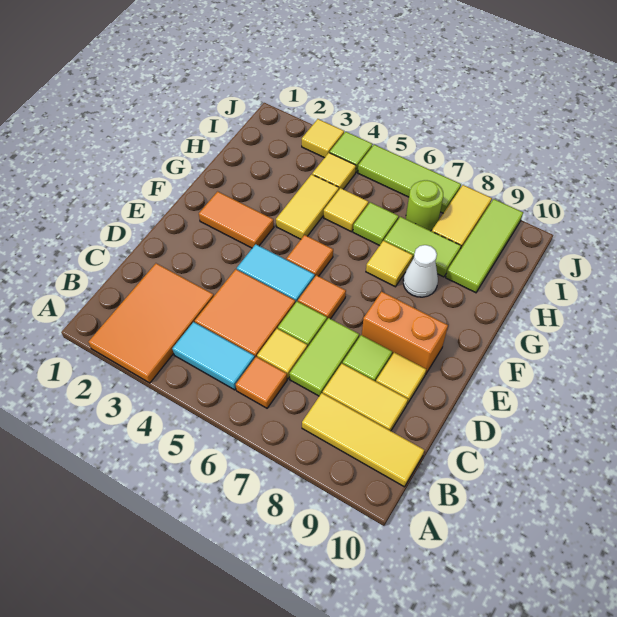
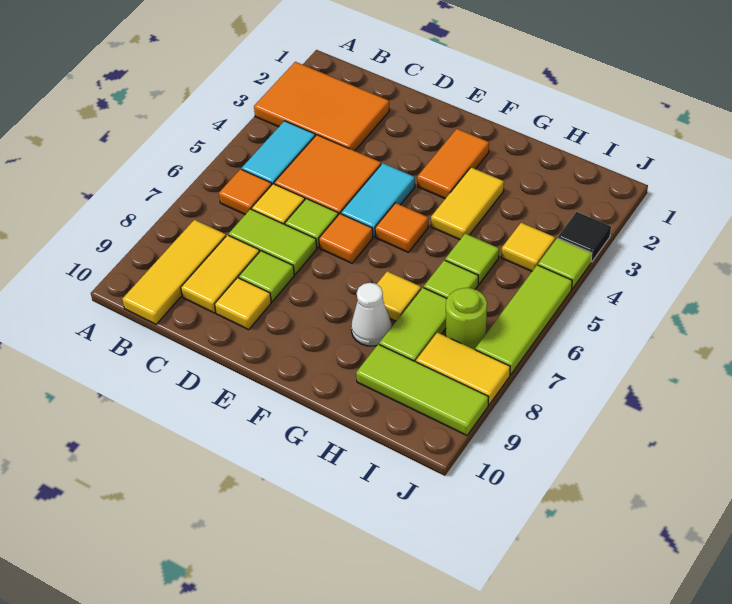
orange brick E8:E9 level 1 -> none
yellow tile G4:H4 level 1 -> yellow tile G3:G4 level 1
yellow tile H5 level 1 -> lime tile H5 level 1
yellow tile J3 level 1 -> black tile J3 level 1

